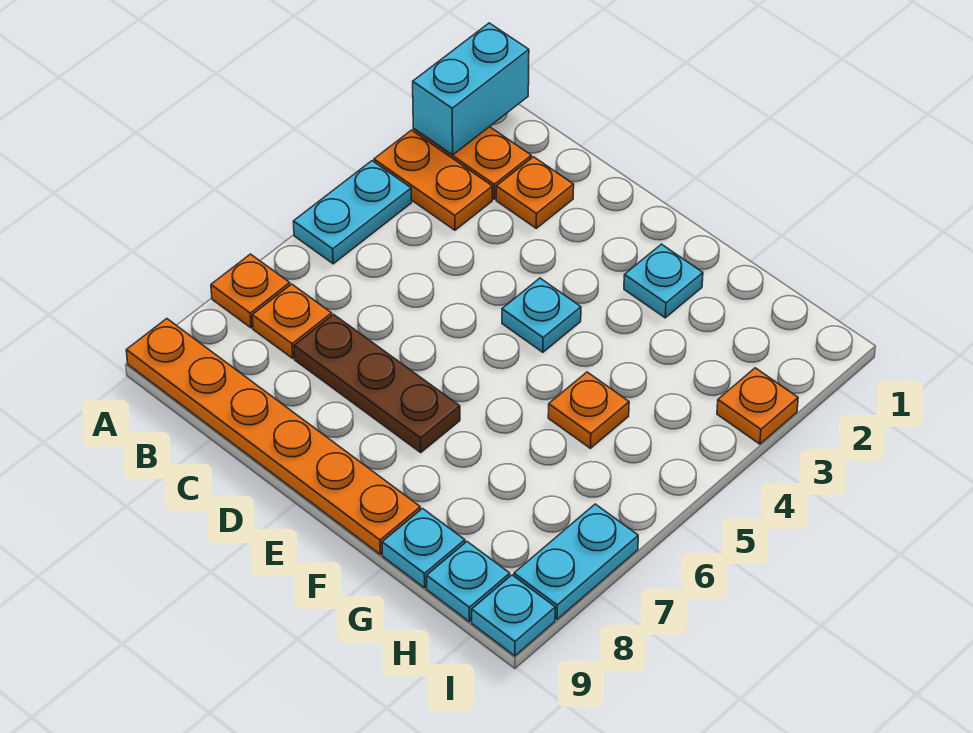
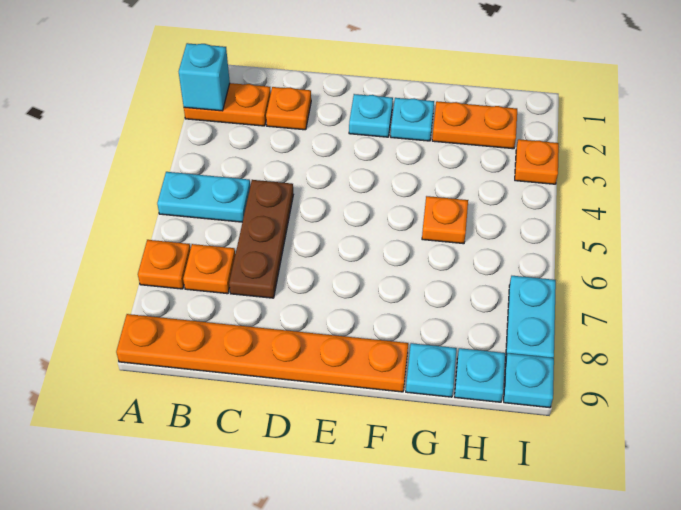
cyan brick A1:A2 level 2 -> cyan brick A2 level 2
orange plate A3:B3 level 1 -> orange plate G2:H2 level 1
cyan plate A4:A5 level 1 -> cyan plate A5:B5 level 1
brown plate C7:E7 level 1 -> brown plate C5:C7 level 1
cyan plate E4 level 1 -> cyan plate E2 level 1

